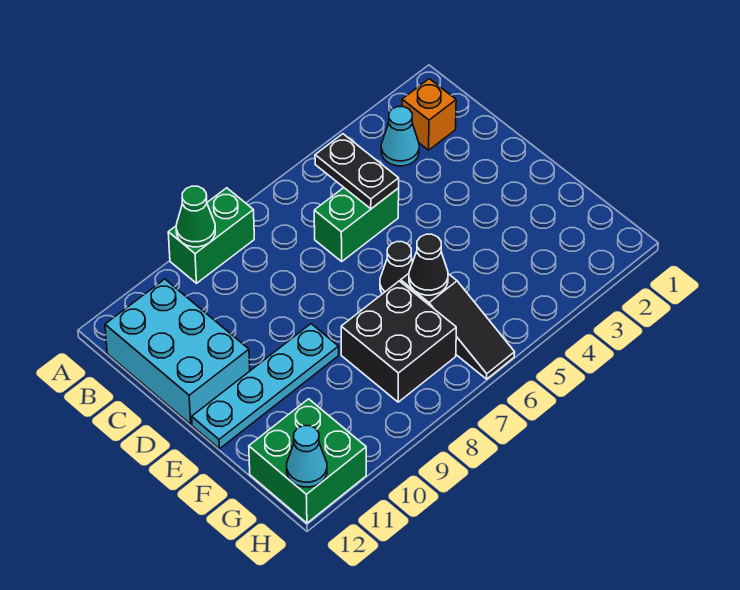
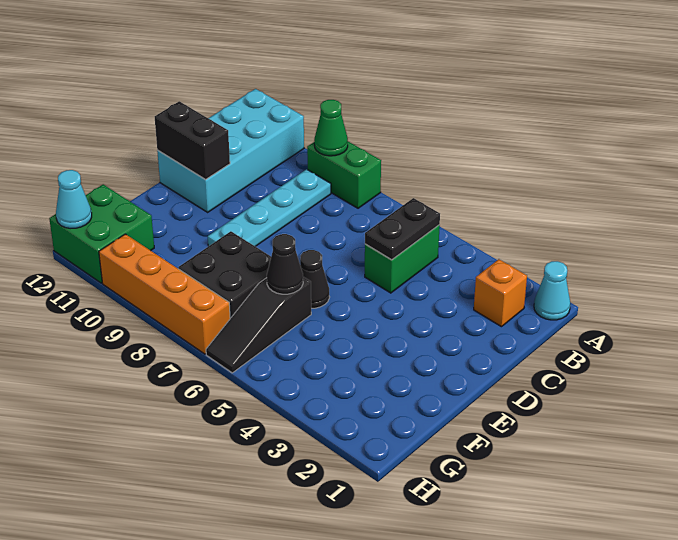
cyan cone B3 level 1 -> cyan cone A1 level 1
cyan brick B11:D12 level 1 -> cyan brick A11:D12 level 1
green brick C5:C6 level 1 -> green brick B5:C5 level 1
none -> black brick D11:D12 level 2
cyan plate E9:E12 level 1 -> cyan plate B9:E9 level 1
none -> orange brick H7:H10 level 1

